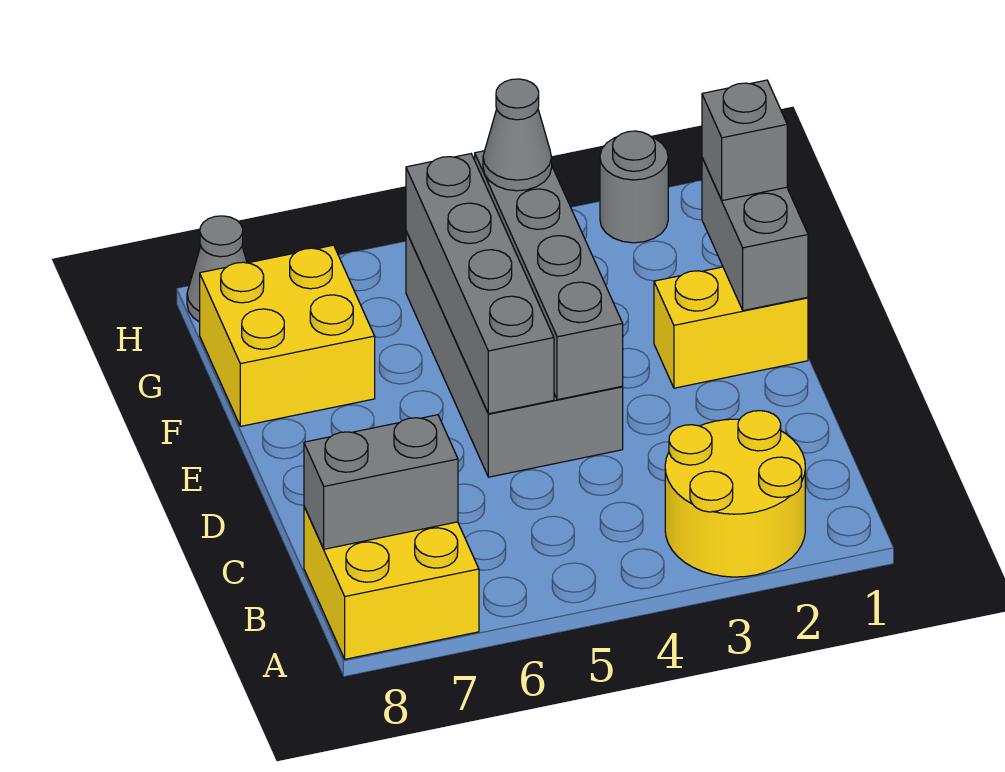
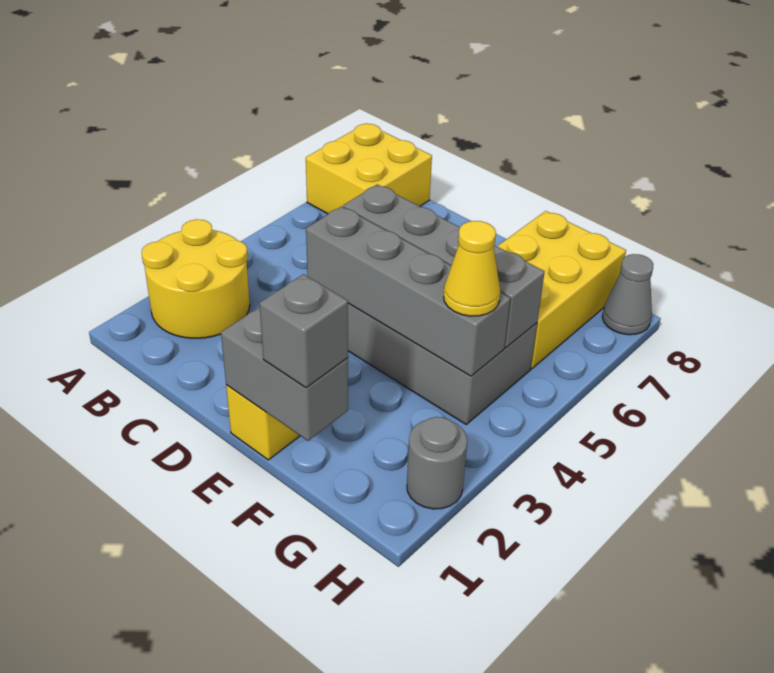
grey brick B7:B8 level 2 -> none
yellow brick F7:G8 level 1 -> yellow brick F6:G8 level 1
grey cone G4 level 3 -> yellow cone G4 level 3

